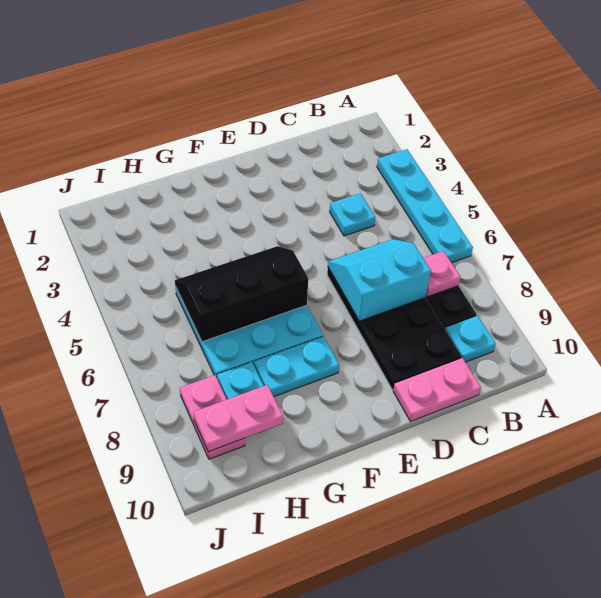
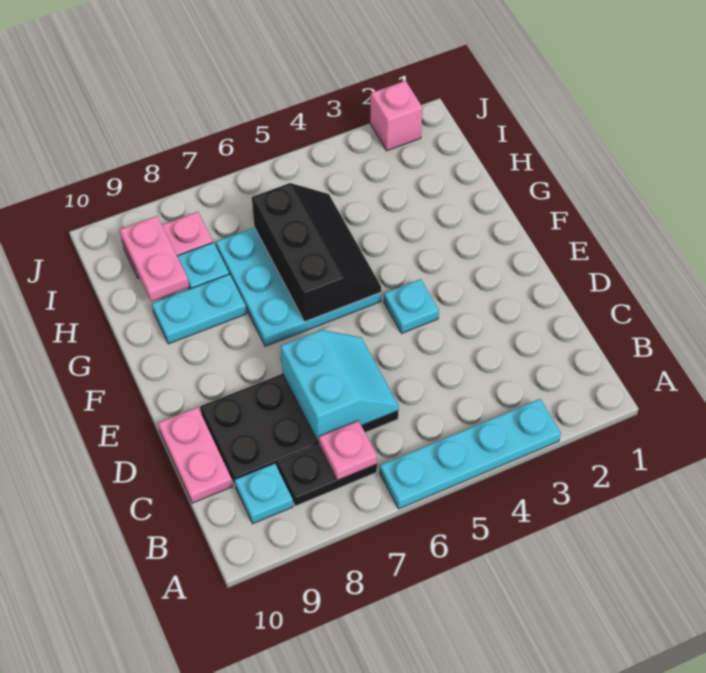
cyan plate C4 level 1 -> cyan plate E4 level 1
cyan plate F8:G8 level 1 -> cyan plate G8:G9 level 1
none -> pink brick J2 level 1

